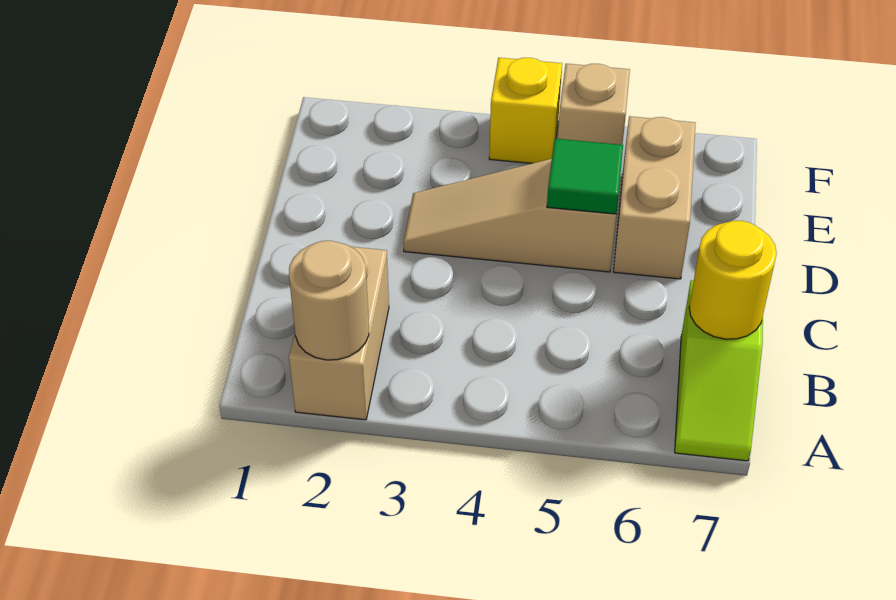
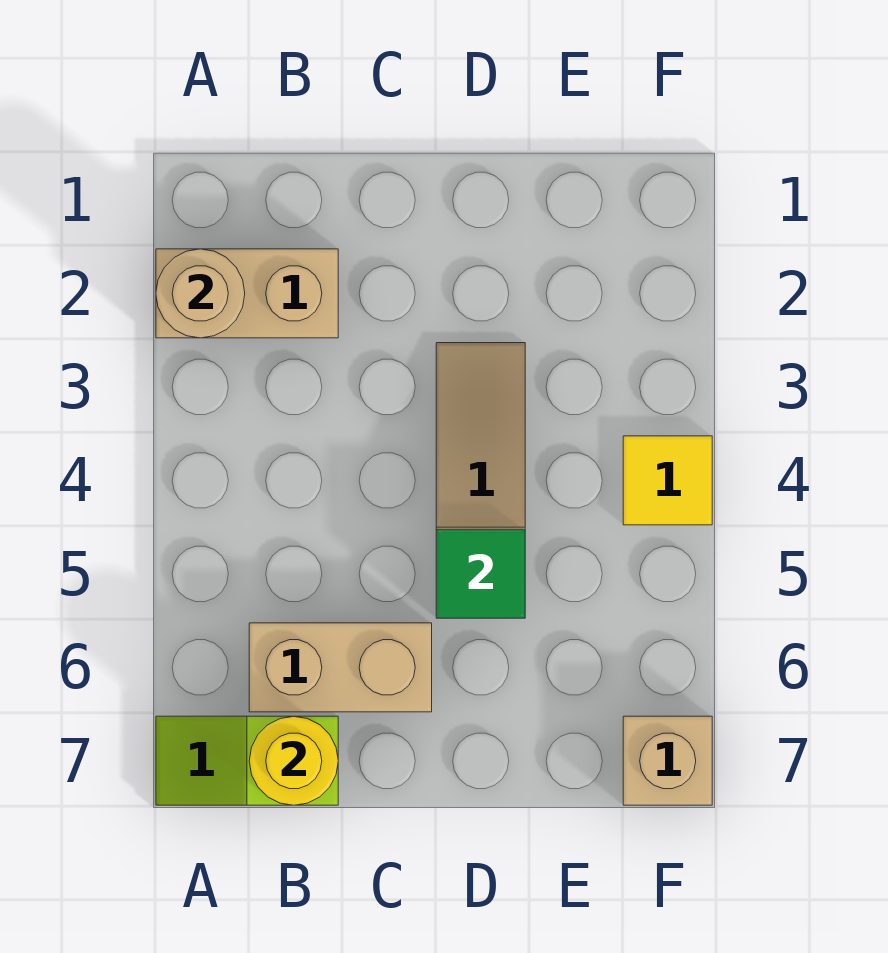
tan brick D6:E6 level 1 -> tan brick B6:C6 level 1
yellow brick F4 level 1 -> yellow tile F4 level 1
tan brick F5 level 1 -> tan brick F7 level 1

